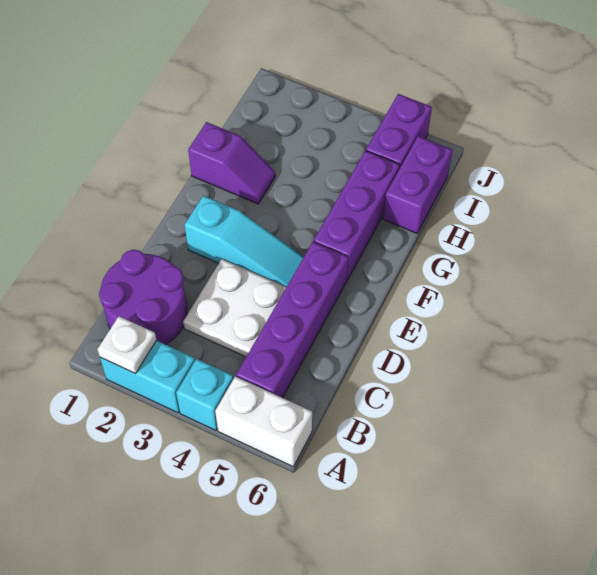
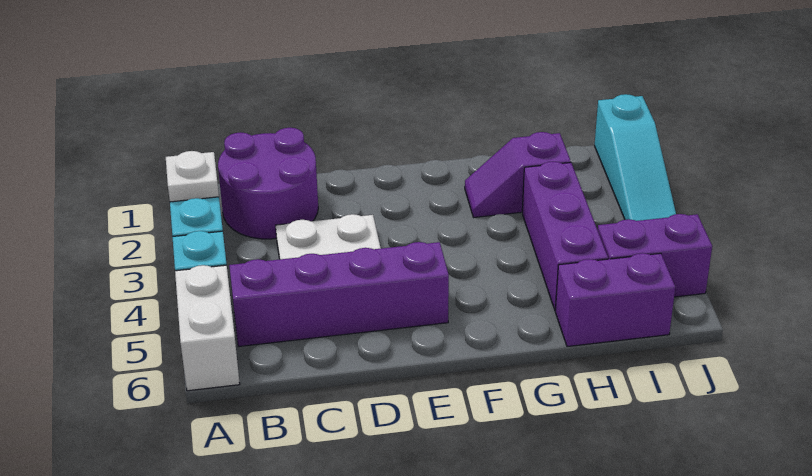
cyan slope E2:E4 level 1 top 2 -> cyan slope J1:J3 level 1 top 1
purple brick F5:H5 level 1 -> purple brick H3:H5 level 1
purple slope G1:G2 level 1 top 1 -> purple slope G2:H2 level 1 top H

